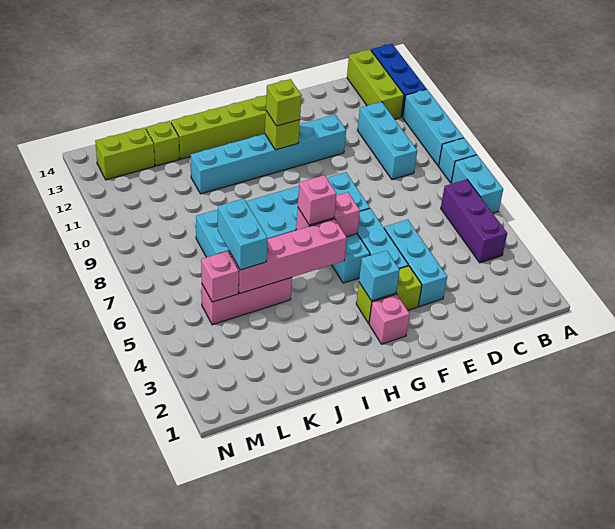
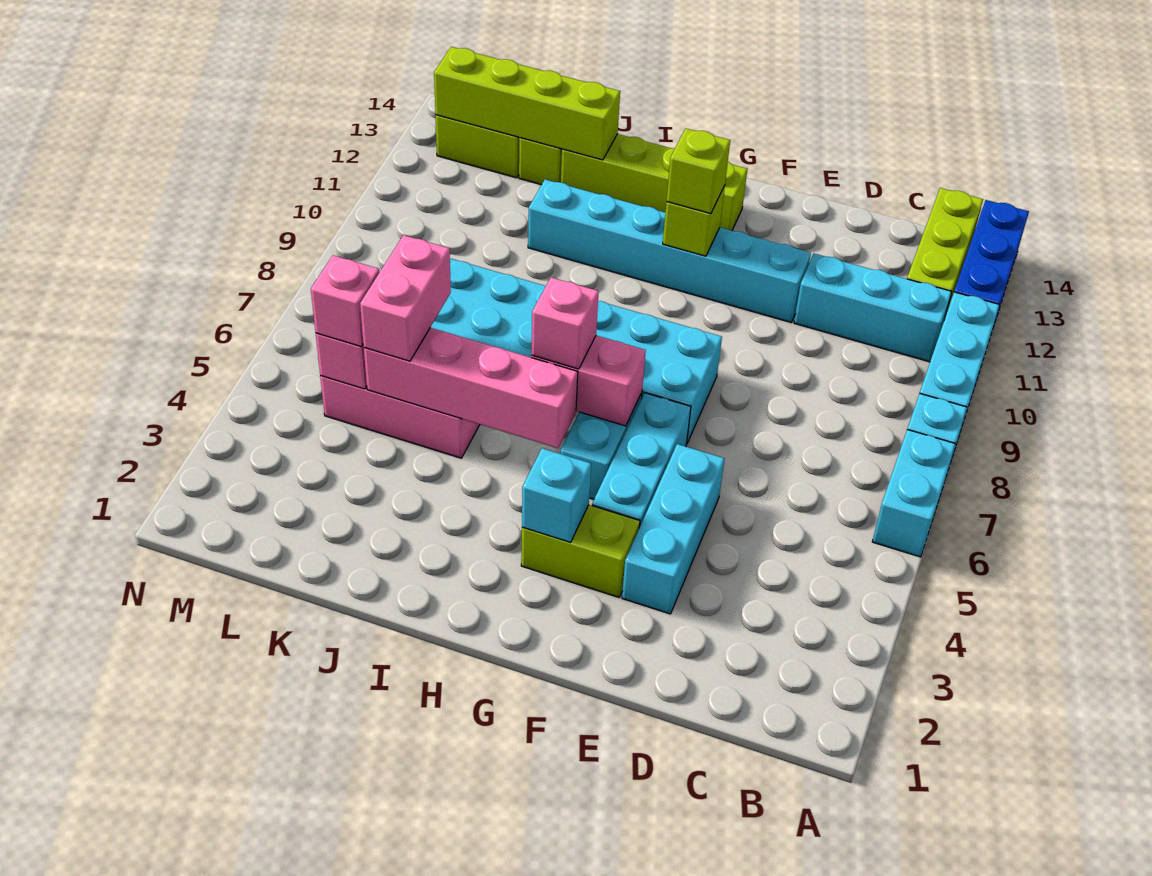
purple brick B4:B6 level 1 -> none
cyan brick C9:C11 level 1 -> cyan brick B11:D11 level 1
pink brick G2 level 1 -> pink brick L5 level 3
none -> lime brick J13:M13 level 2
cyan brick K5:K6 level 3 -> pink brick K5:K6 level 3

